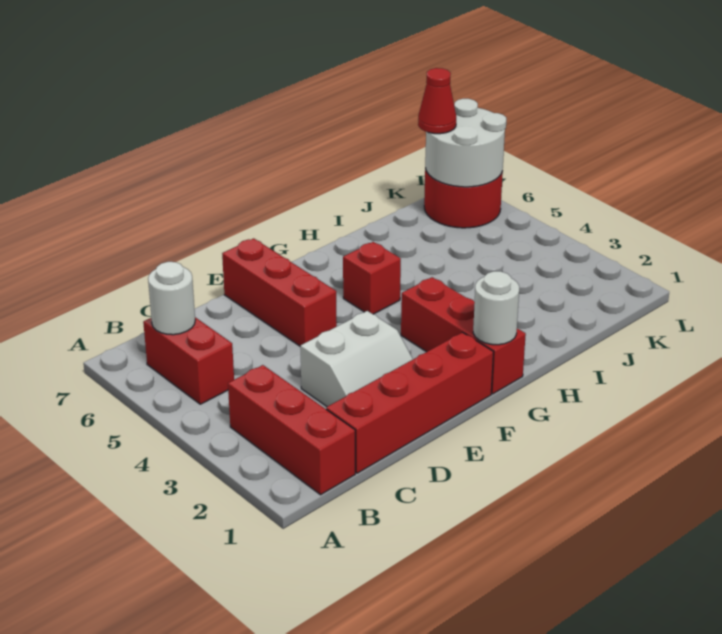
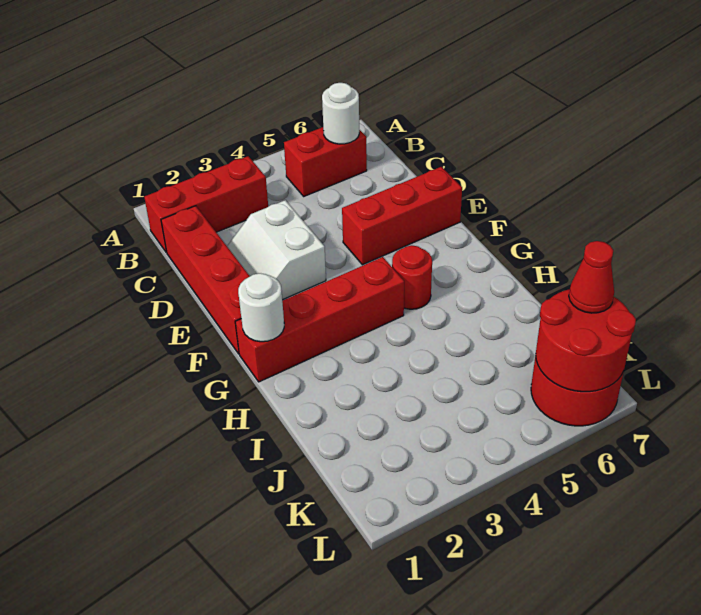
red brick G1:G3 level 1 -> red brick G1:G4 level 1
red brick G5 level 1 -> red round brick G5 level 1
white round brick K6:L7 level 2 -> red round brick K6:L7 level 2

